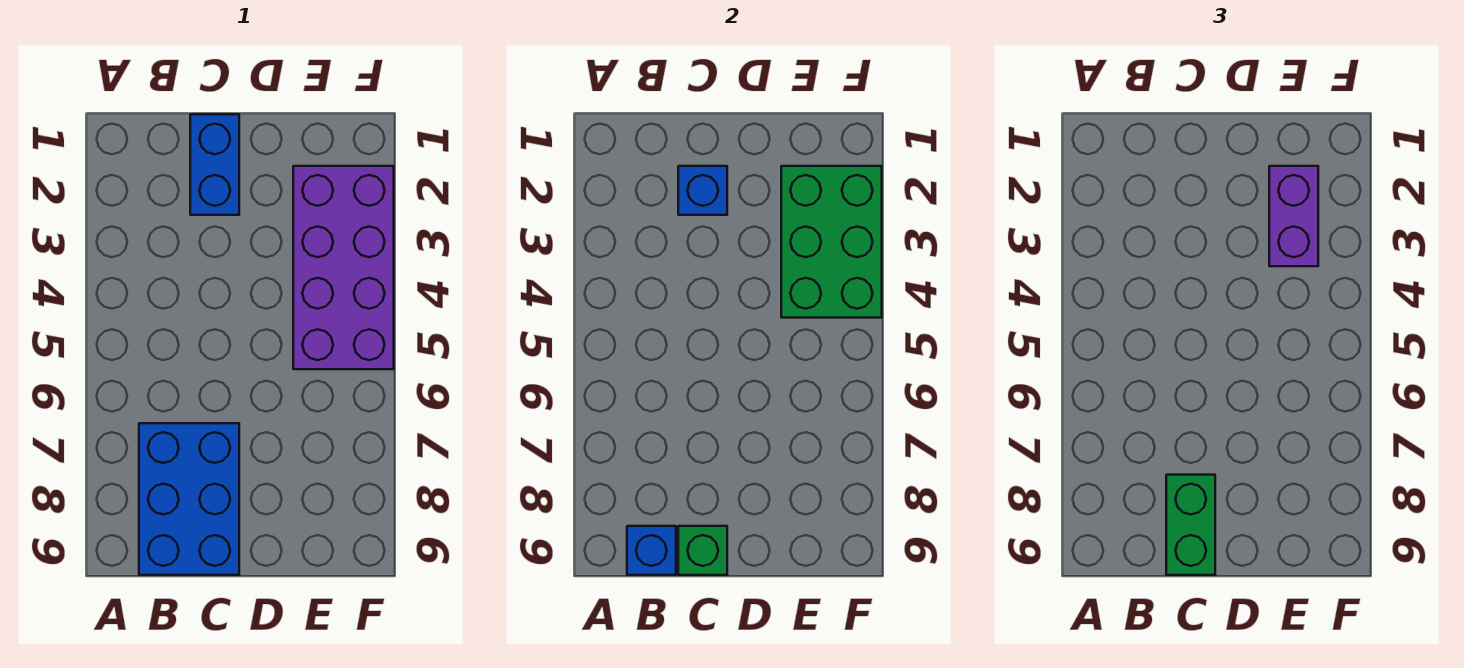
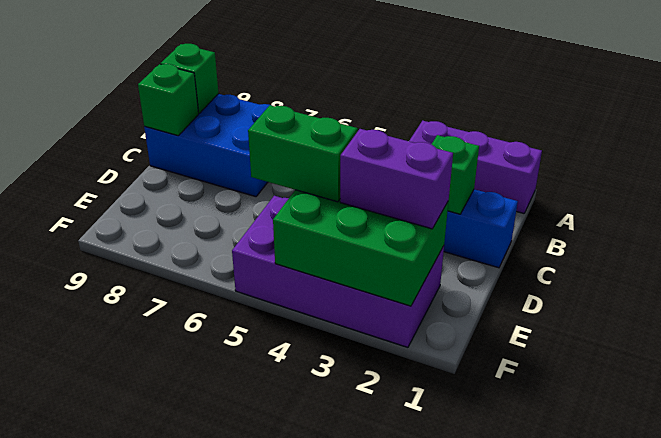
none -> purple brick A1:A3 level 1
blue brick B9 level 2 -> green brick B9 level 2
blue brick C2 level 2 -> green brick C2 level 2
green brick C8:C9 level 3 -> green brick E4:E5 level 3

